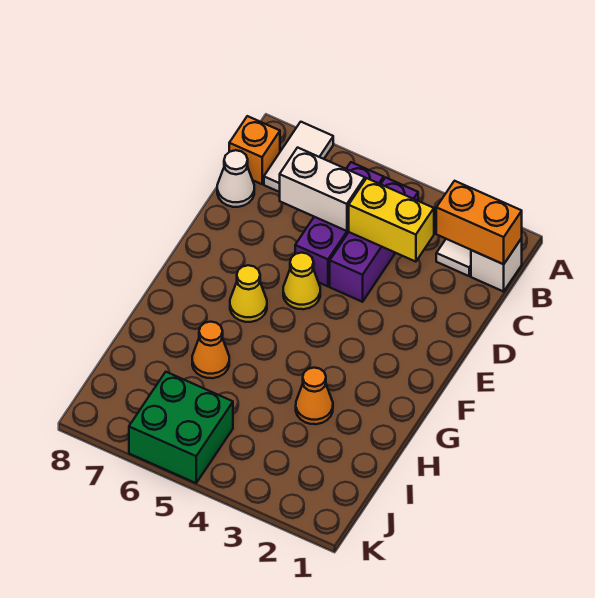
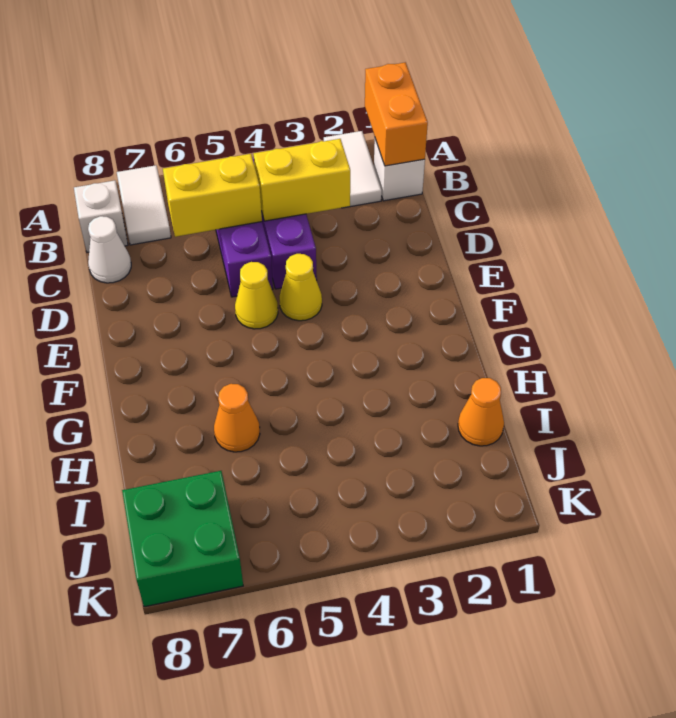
orange brick B1:B2 level 2 -> orange brick A1:B1 level 2
orange brick B8 level 1 -> white brick B8 level 1
white brick C5:C6 level 2 -> yellow brick C5:C6 level 2
yellow cone F6 level 1 -> yellow cone E4 level 1
orange cone H3 level 1 -> orange cone I1 level 1
green brick J5:K6 level 1 -> green brick J7:K8 level 1

